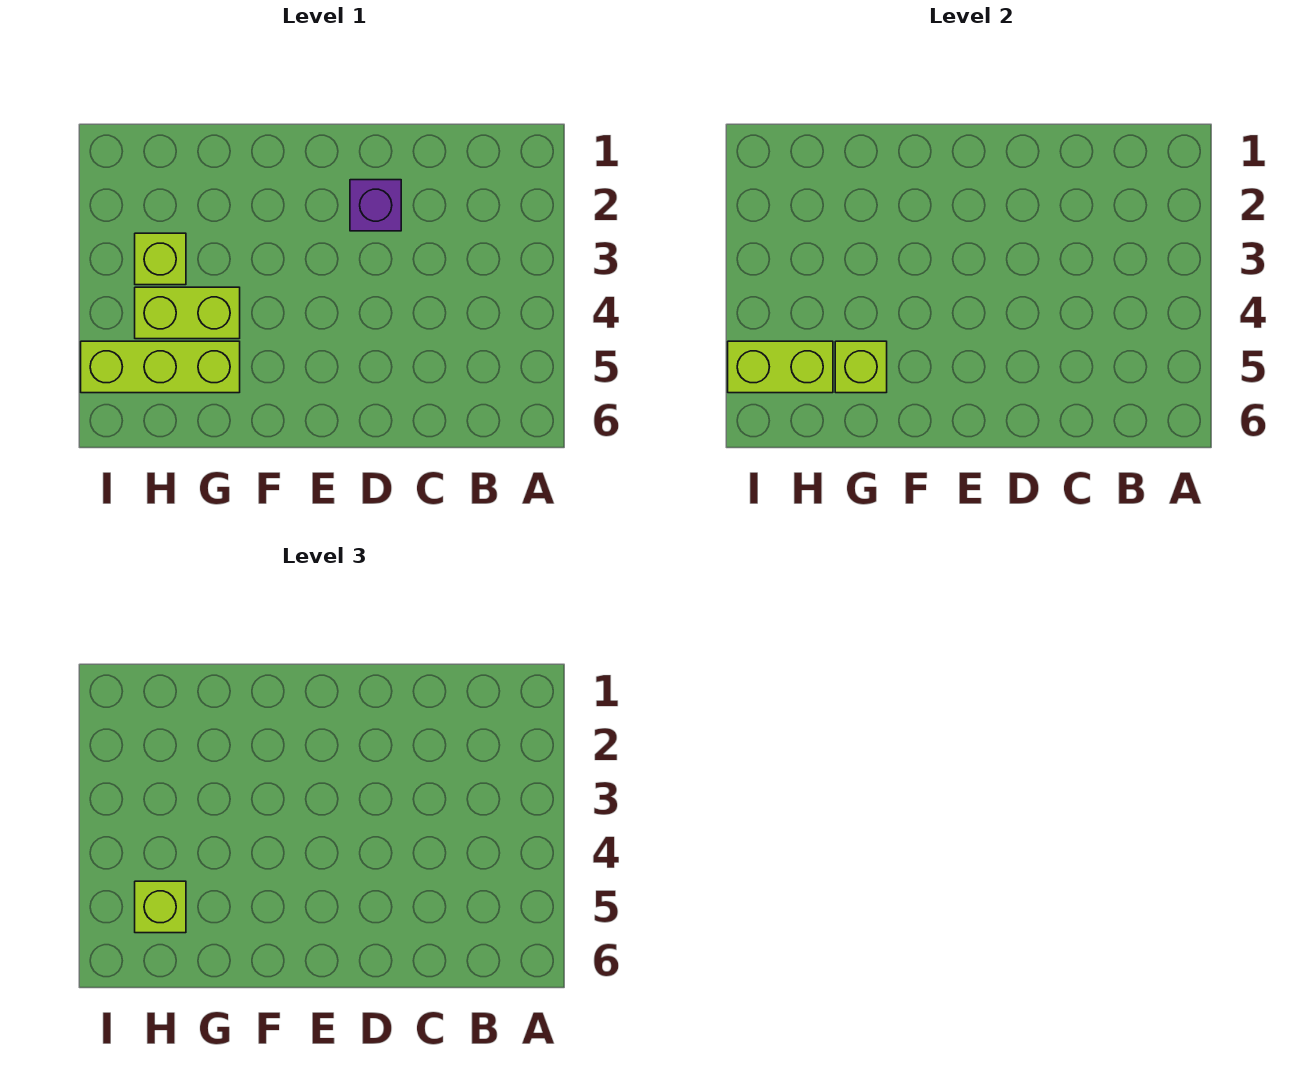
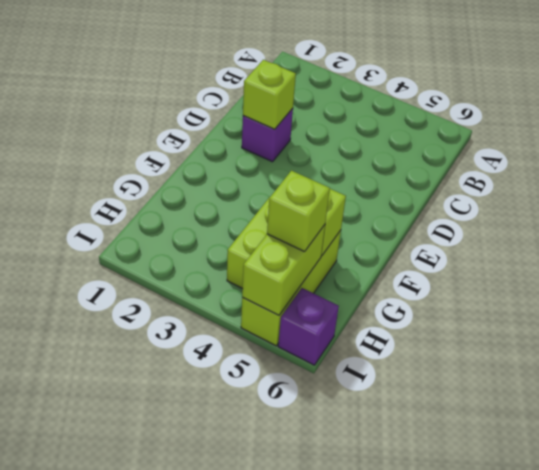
lime brick H3 level 1 -> lime brick D2 level 2
none -> purple brick I6 level 1

